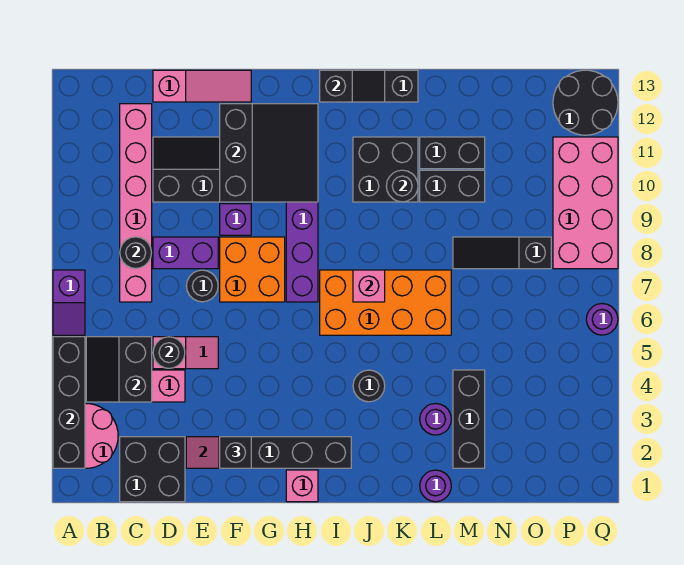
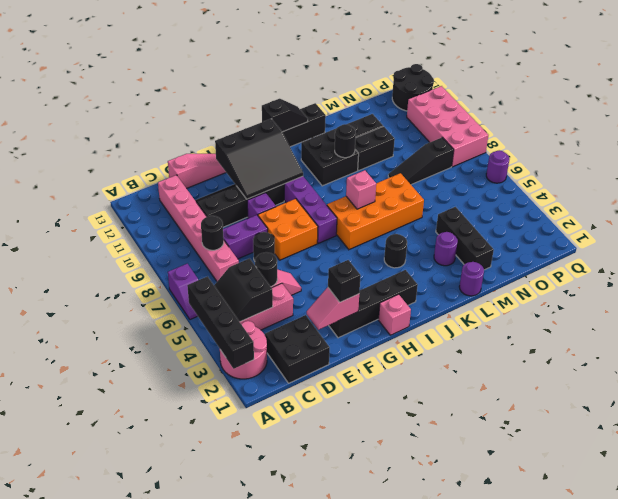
black slope F10:H12 level 2 top F -> black slope F10:H12 level 2 top 12

